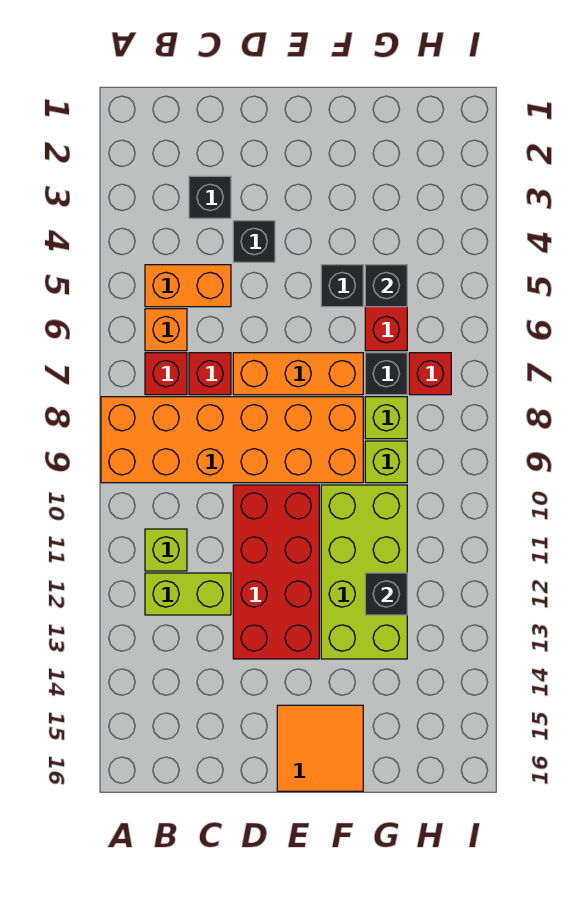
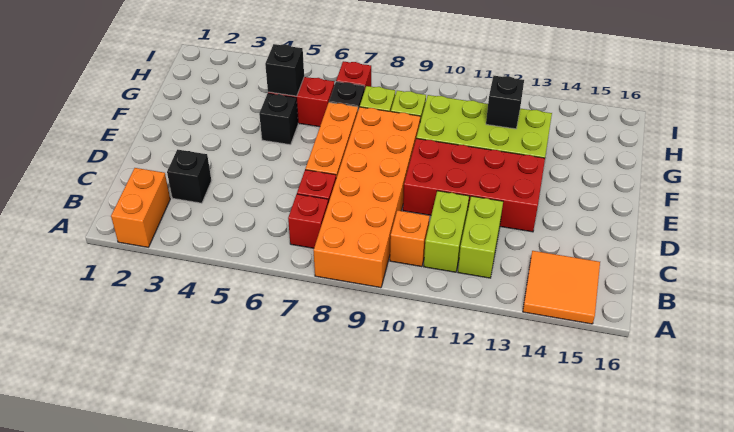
orange brick B5:C5 level 1 -> orange brick A2:B2 level 1
orange brick B6 level 1 -> orange brick B10 level 1
lime brick B11 level 1 -> lime brick B11:C11 level 1
black brick D4 level 1 -> none
orange tile E15:F16 level 1 -> orange tile A14:B15 level 1

